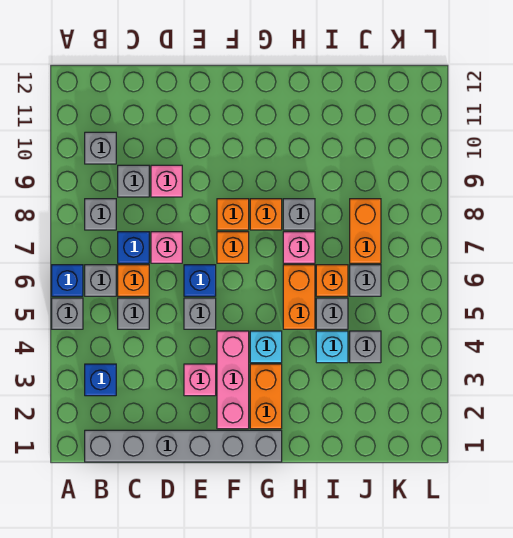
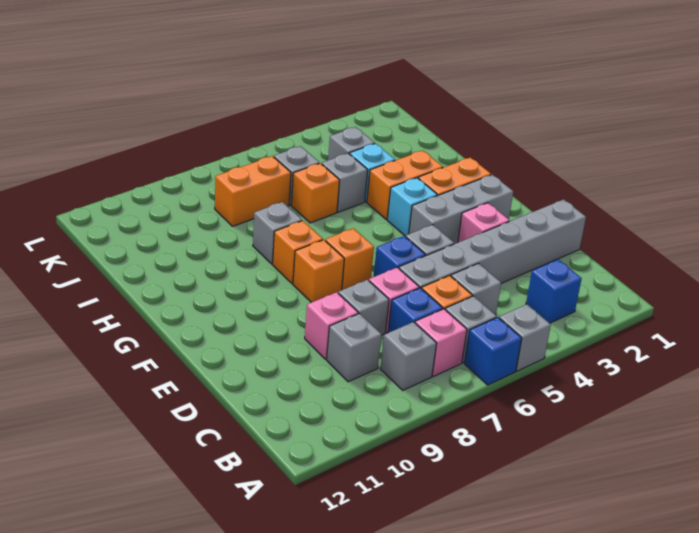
grey brick B1:G1 level 1 -> grey brick D1:D6 level 1
grey brick B10 level 1 -> grey brick D8 level 1
pink brick F2:F4 level 1 -> grey brick F2:F4 level 1
orange brick H5:H6 level 1 -> orange brick H3:H4 level 1
pink brick H7 level 1 -> pink brick B7 level 1

